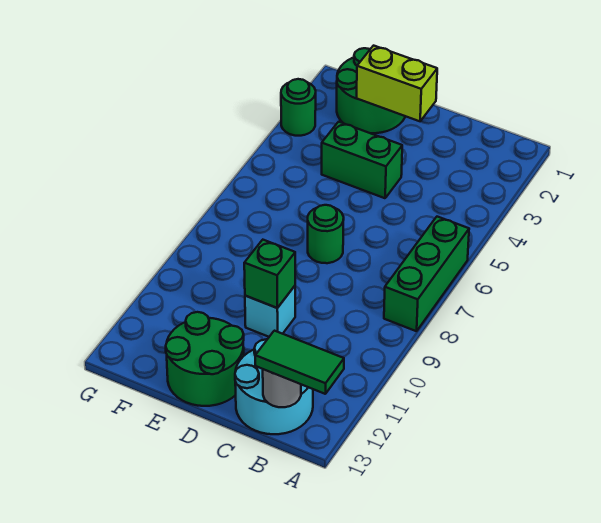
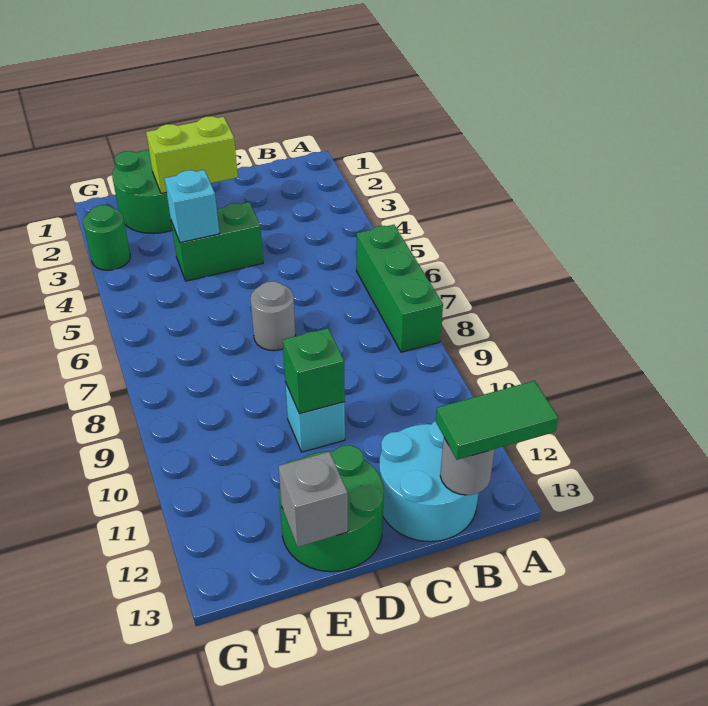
green round brick D7 level 1 -> grey round brick D7 level 1
none -> cyan brick E4 level 2
none -> grey brick E13 level 2

